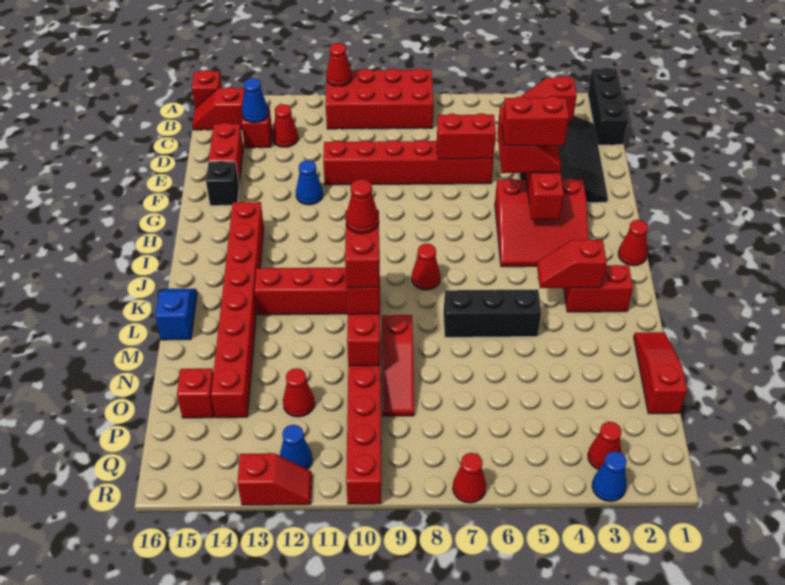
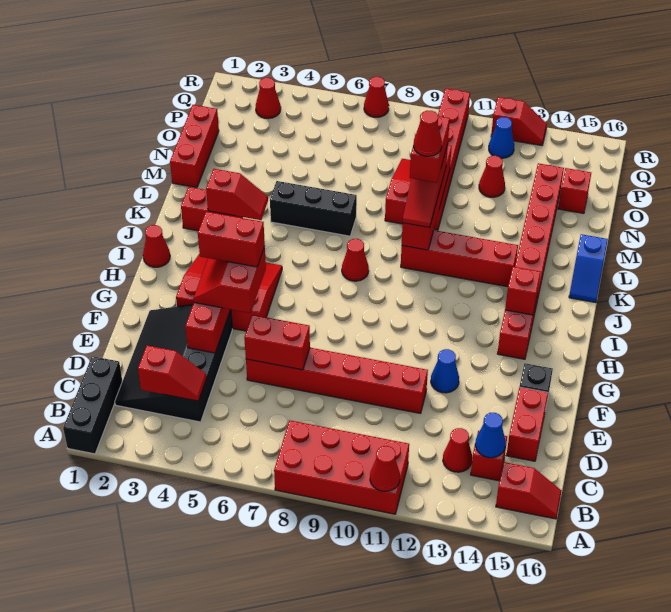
red brick A16 level 1 -> red brick I14 level 2
red slope M1:O1 level 1 top O -> red brick M1:O1 level 1
blue cone R3 level 1 -> none
red slope R12:R13 level 1 top 13 -> red slope R12:R13 level 1 top 12

